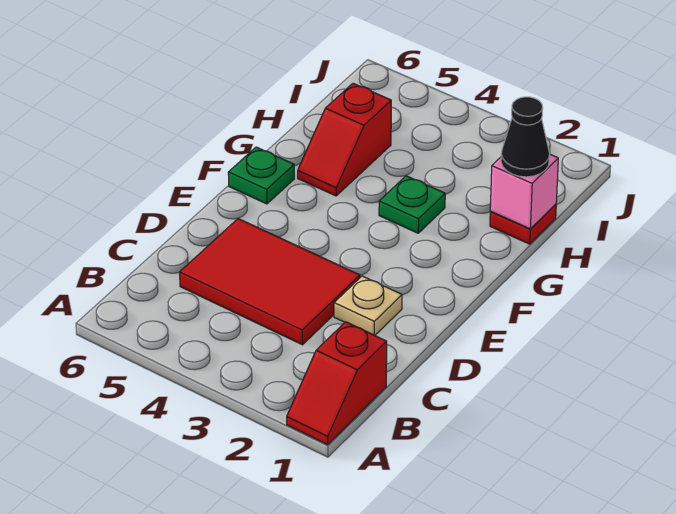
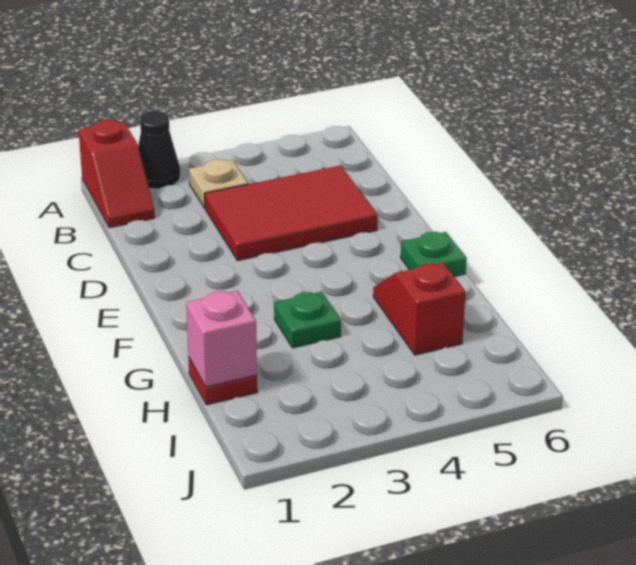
red slope A1:B1 level 1 top B -> red slope A1:B1 level 1 top A
tan plate D2 level 1 -> tan plate B3 level 1
black cone H1 level 3 -> black cone A2 level 1

